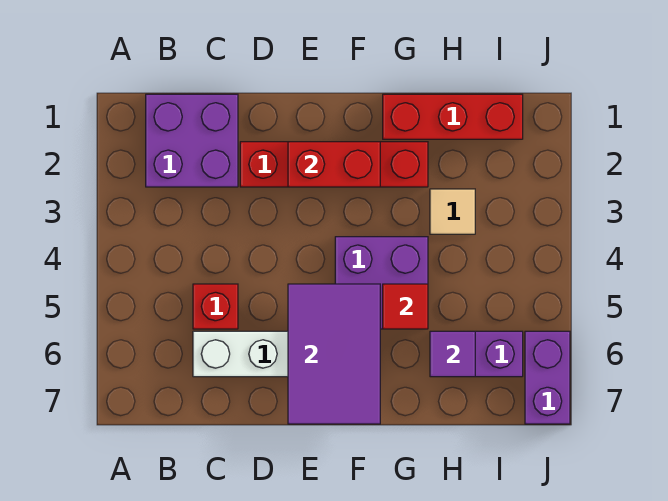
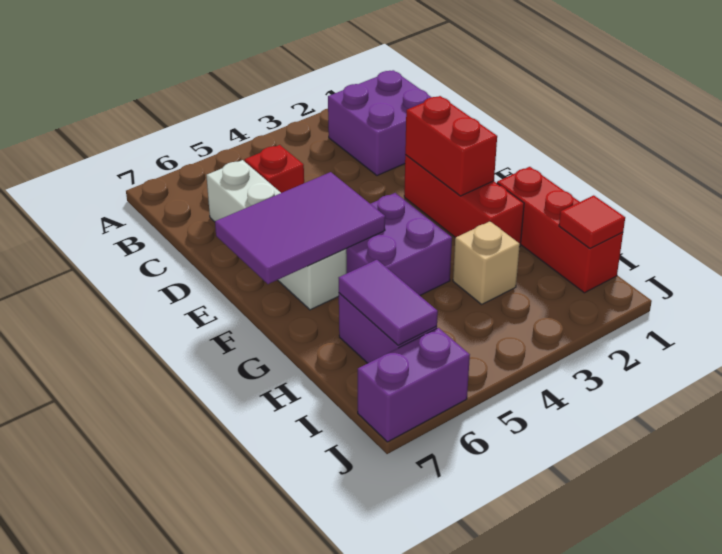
red brick D2:G2 level 1 -> red brick E2:G2 level 1
red tile G5 level 2 -> red tile I1 level 2
tan tile H3 level 1 -> tan brick H3 level 1
purple tile H6 level 2 -> purple tile H6:I6 level 2

